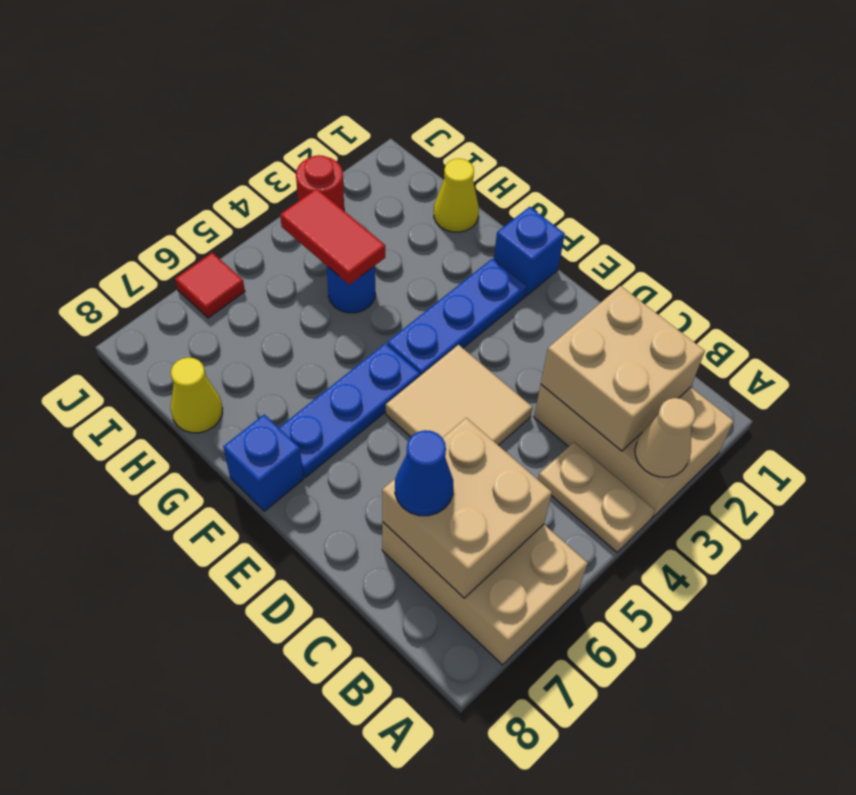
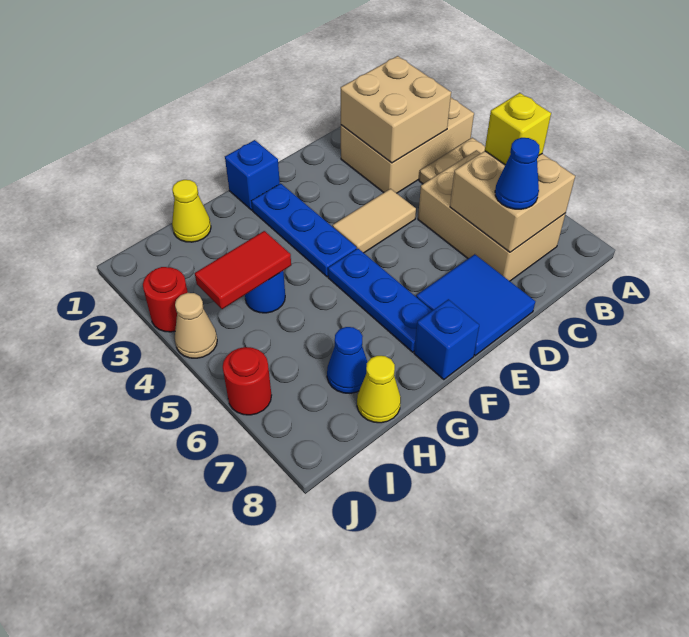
tan cone A3 level 2 -> tan cone J4 level 1
tan brick A6:C7 level 1 -> tan brick B5:C7 level 1
none -> yellow brick B6 level 3
tan tile D4:E5 level 1 -> tan tile D4:E4 level 1
none -> blue tile D7:E8 level 1
none -> blue cone H7 level 1
red tile J6 level 1 -> red round brick J6 level 1

